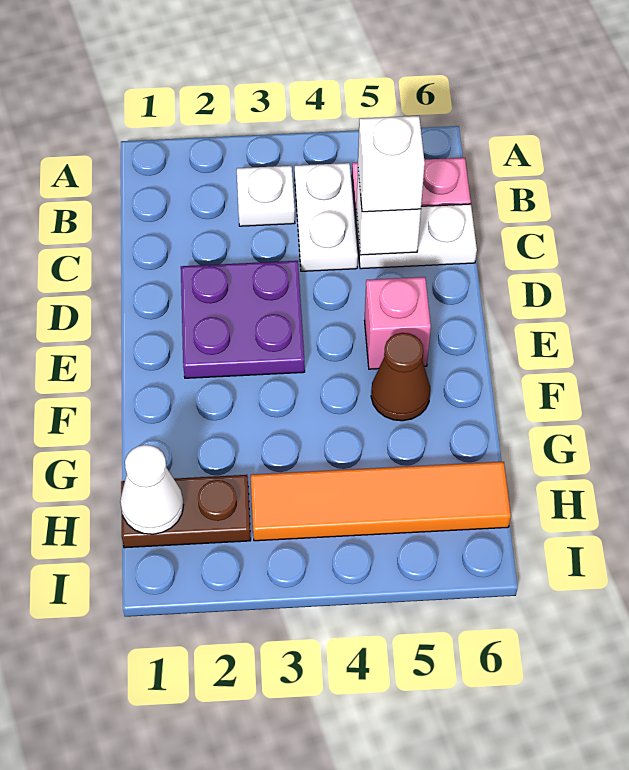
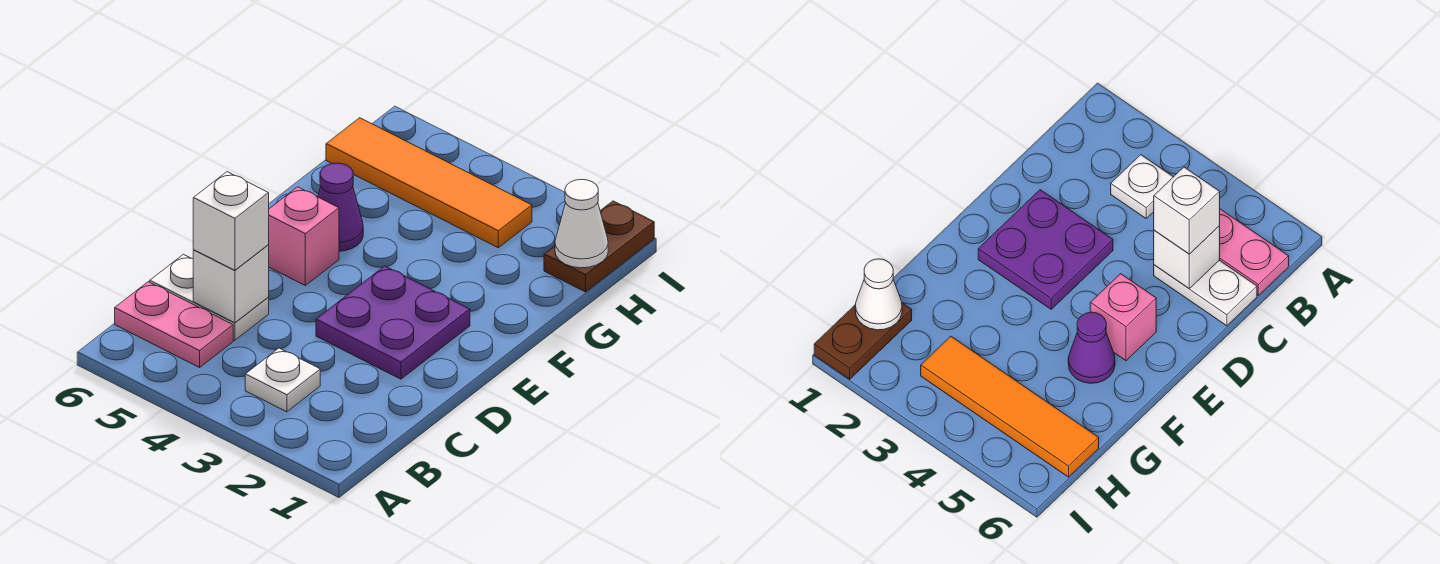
white plate B4:C4 level 1 -> none
brown cone F5 level 1 -> purple cone F5 level 1
brown plate H1:H2 level 1 -> brown plate H1:I1 level 1

